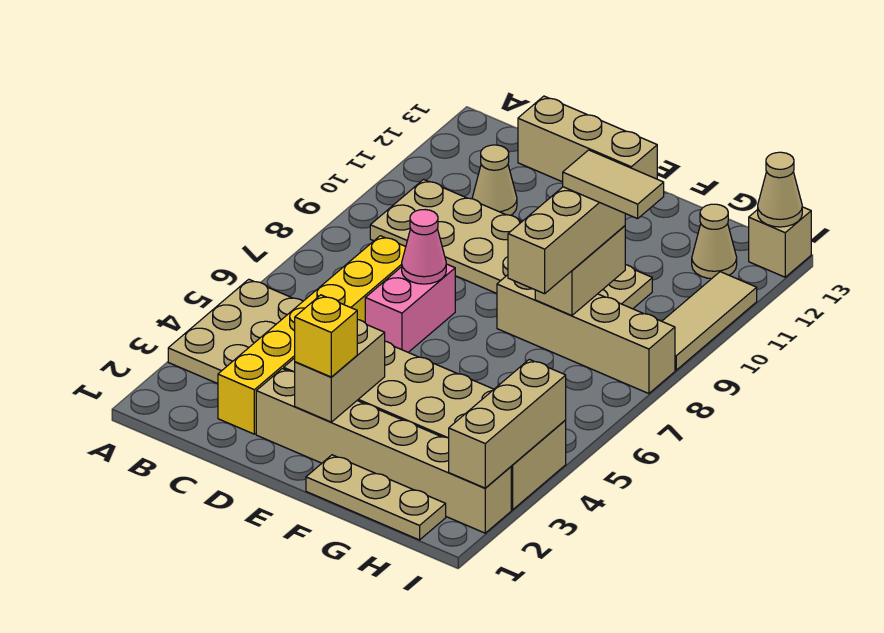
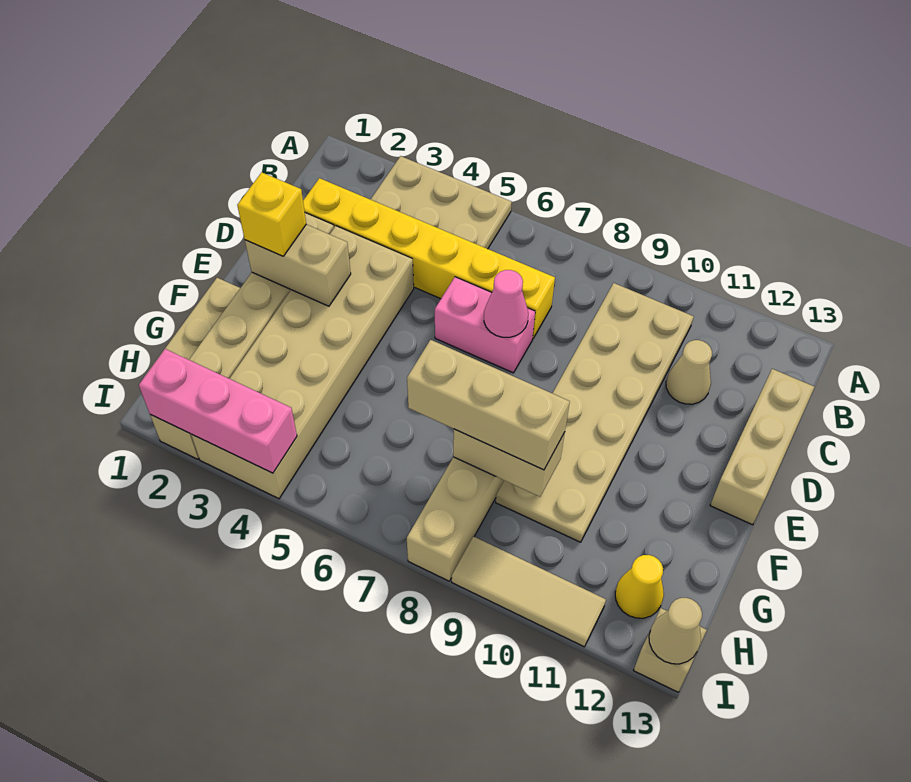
tan tile G9:H9 level 4 -> none
tan cone H12 level 1 -> yellow cone H12 level 1
tan brick I2:I4 level 2 -> pink brick I2:I4 level 2

